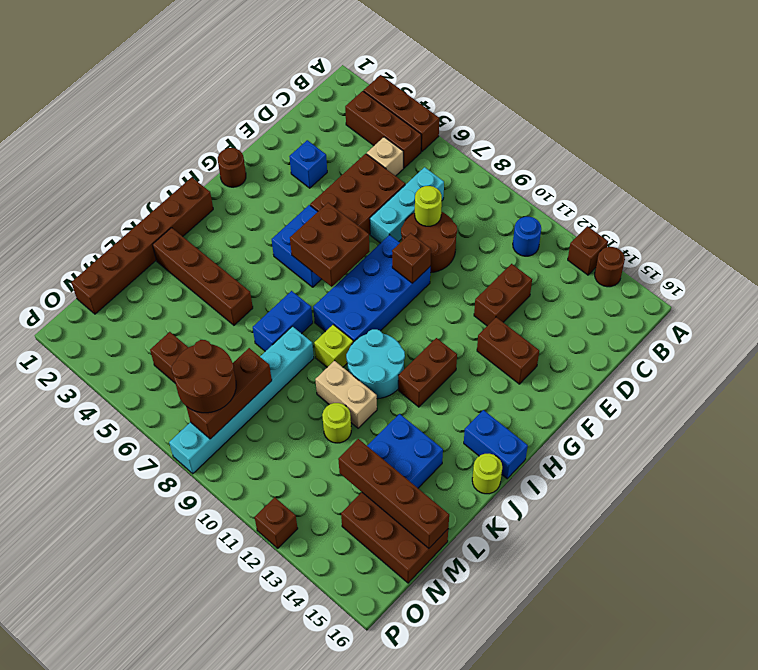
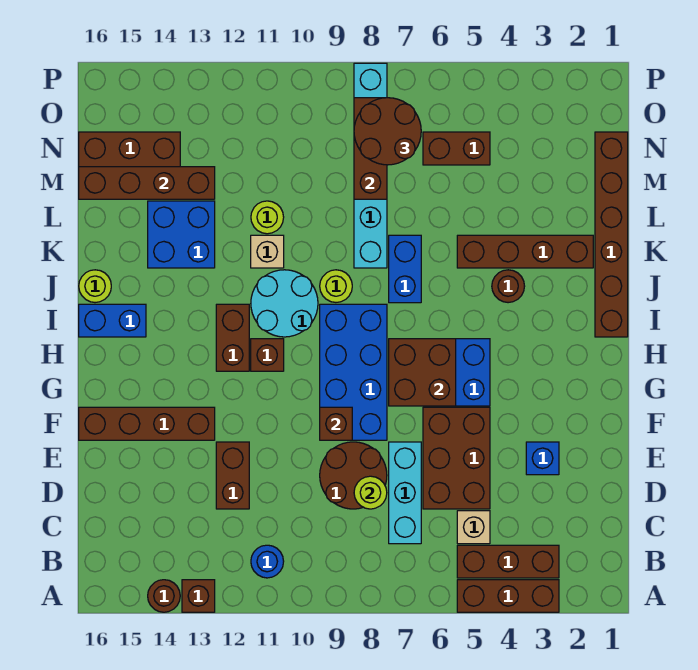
brown brick F13:F14 level 1 -> brown brick F13:F16 level 1
brown round brick G1 level 1 -> brown round brick J4 level 1
lime brick J9 level 1 -> lime round brick J9 level 1
tan brick K10:K11 level 1 -> tan brick K11 level 1
brown brick P12 level 1 -> brown brick H11 level 1

